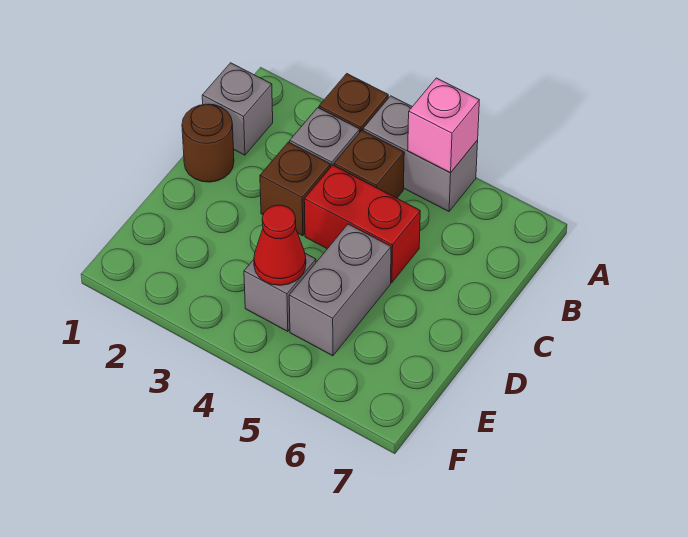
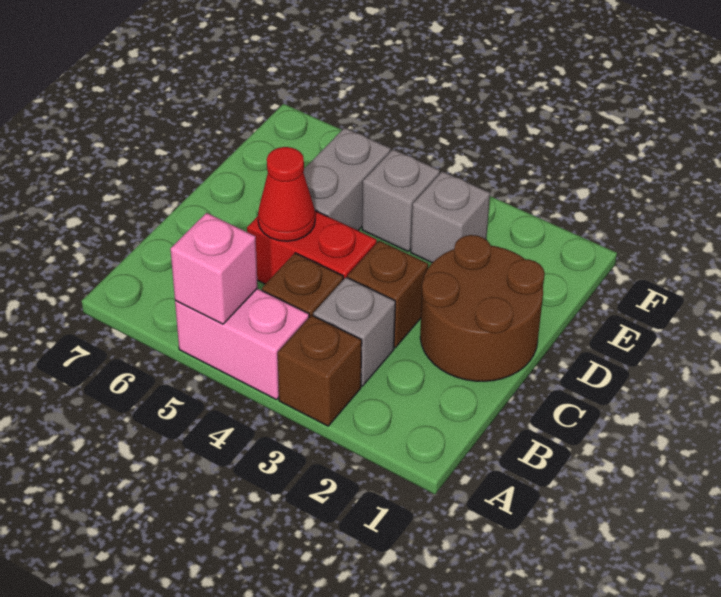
grey brick A4:A5 level 1 -> pink brick A4:A5 level 1
grey brick B1 level 1 -> grey brick E3 level 1
brown round brick C1 level 1 -> brown round brick C1:D2 level 1
red cone E4 level 2 -> red cone C5 level 2

